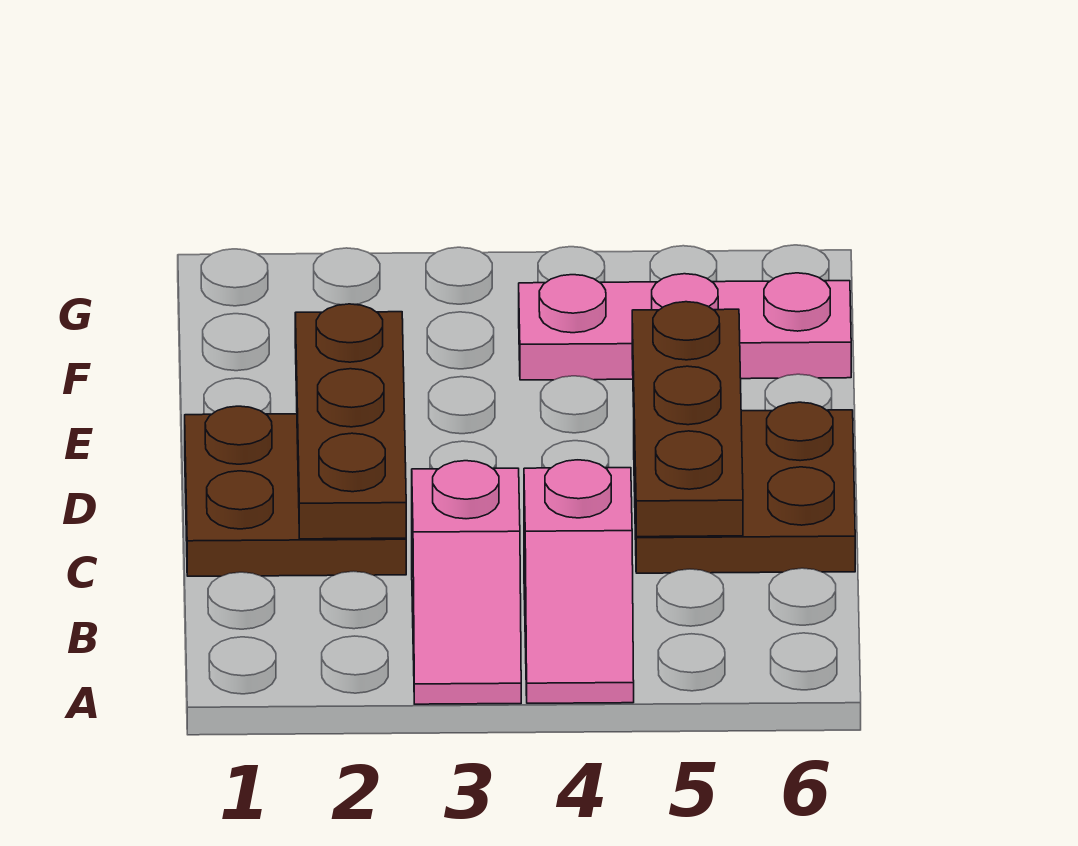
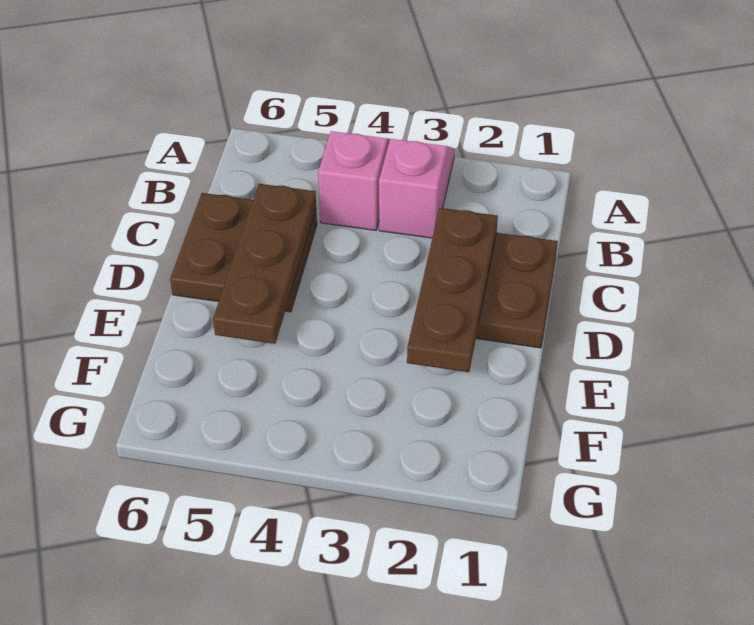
pink plate F4:F6 level 1 -> none

